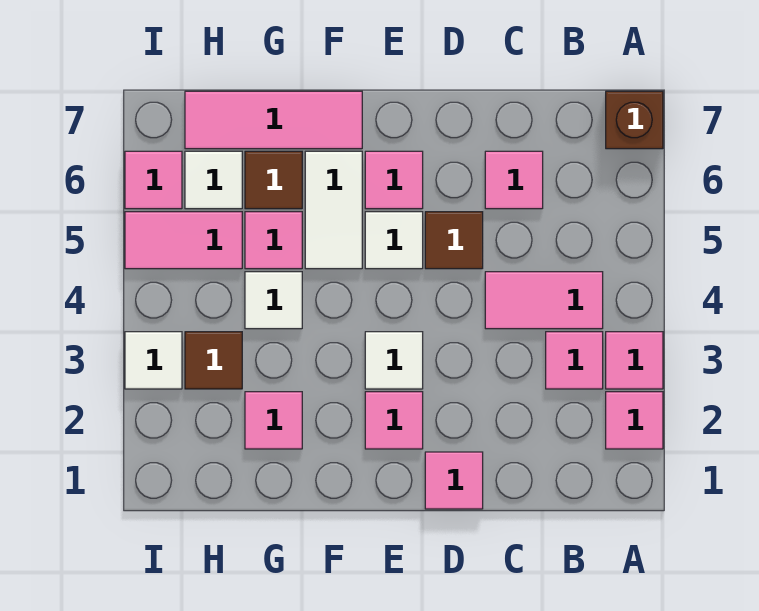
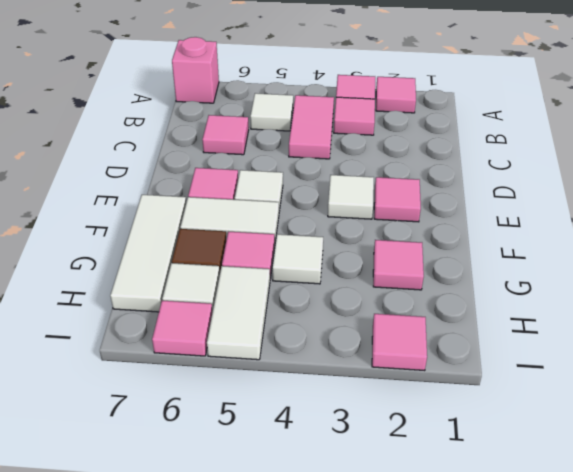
brown brick A7 level 1 -> pink brick A7 level 1
pink tile D1 level 1 -> pink tile I2 level 1
brown tile D5 level 1 -> none
pink tile F7:H7 level 1 -> white tile F7:H7 level 1
brown tile H3 level 1 -> none
pink tile H5:I5 level 1 -> white tile H5:I5 level 1
white tile I3 level 1 -> white tile B5 level 1

